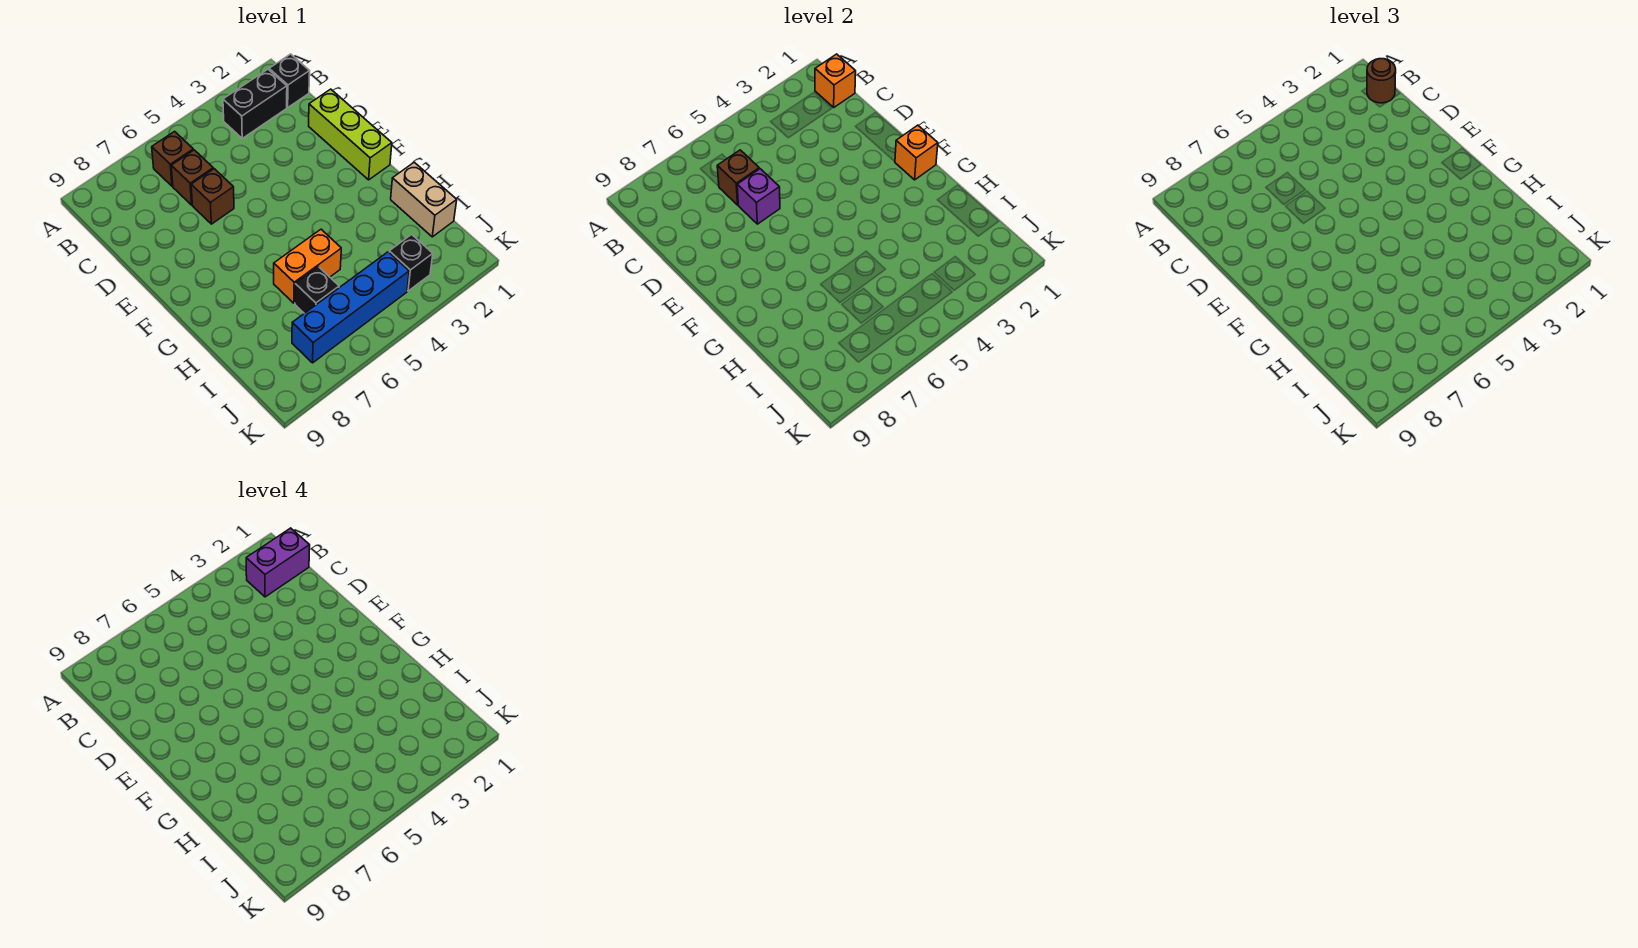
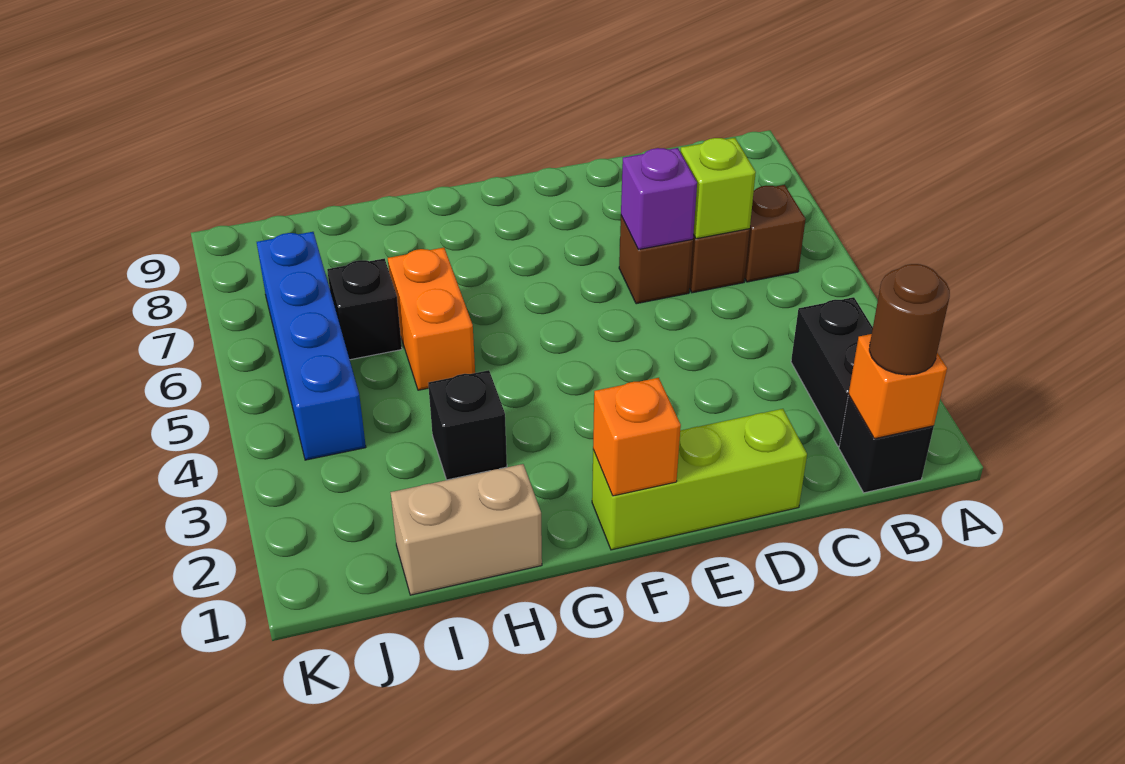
purple brick B1:B2 level 4 -> none
brown brick C6 level 2 -> lime brick C6 level 2
black brick J3 level 1 -> black brick H3 level 1

